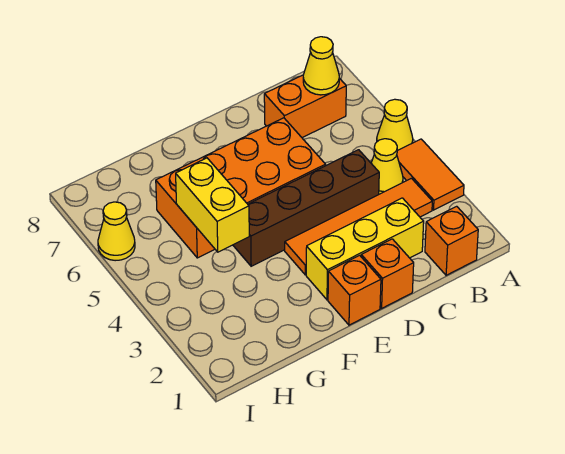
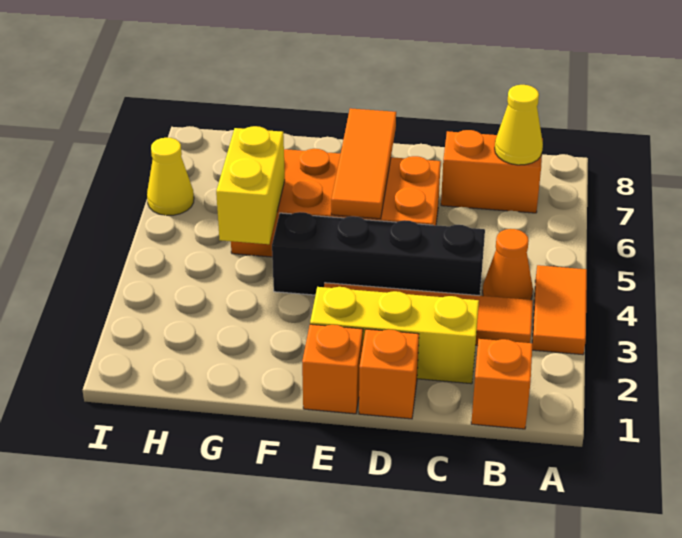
yellow cone A5 level 1 -> none
yellow cone B4 level 1 -> orange cone B4 level 1
brown brick C4:F4 level 1 -> black brick C4:F4 level 1
none -> orange tile E5:E7 level 2

